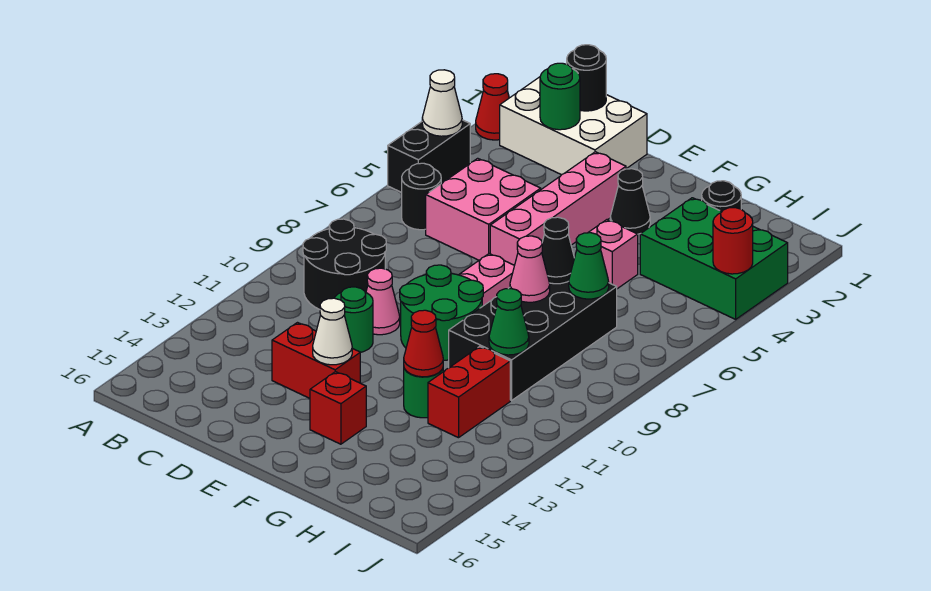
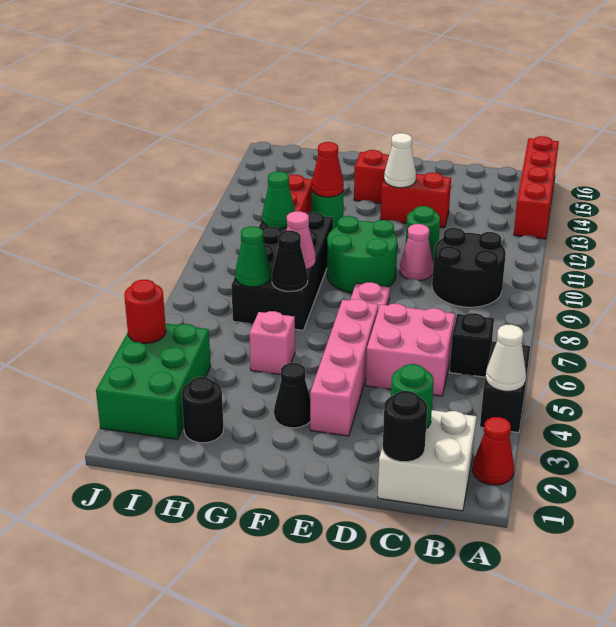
none -> red brick A13:A16 level 1
white brick B1:D2 level 1 -> white brick B1:C2 level 1
black round brick B6 level 1 -> black brick B6 level 1
green brick H3:J4 level 1 -> green brick I2:J4 level 1

